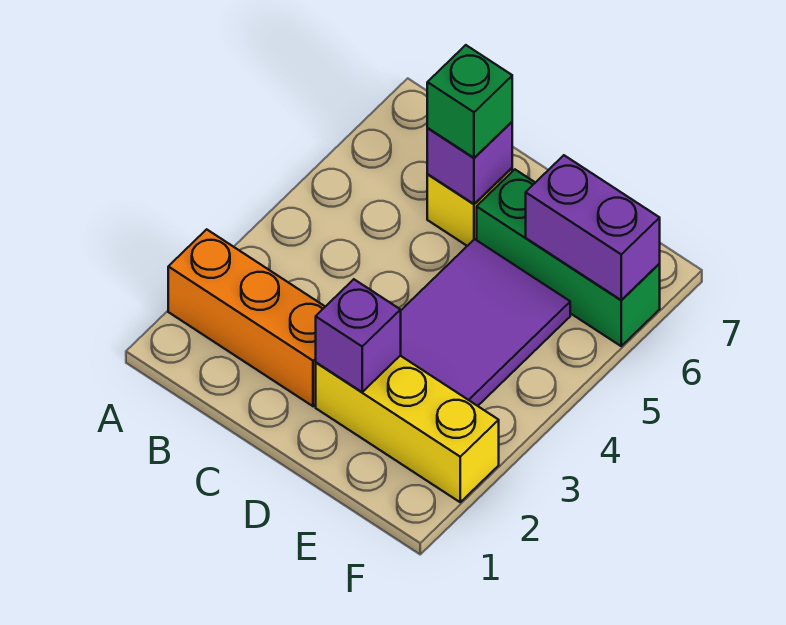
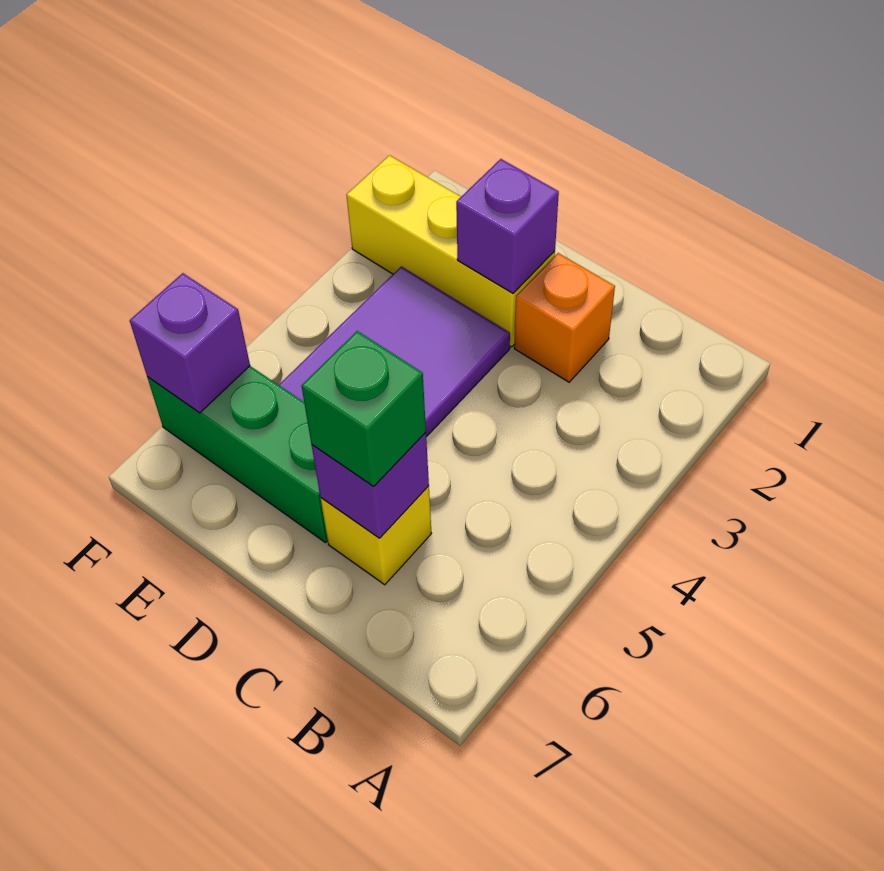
orange brick A2:C2 level 1 -> orange brick C2 level 1
purple brick E6:F6 level 2 -> purple brick F6 level 2

